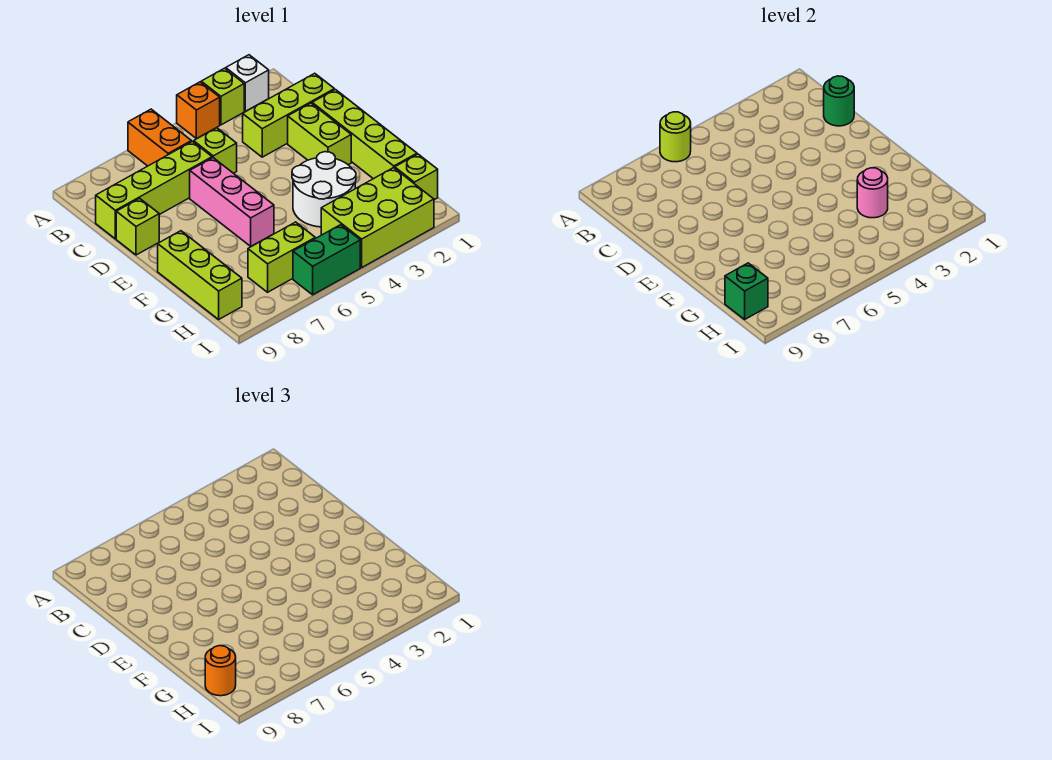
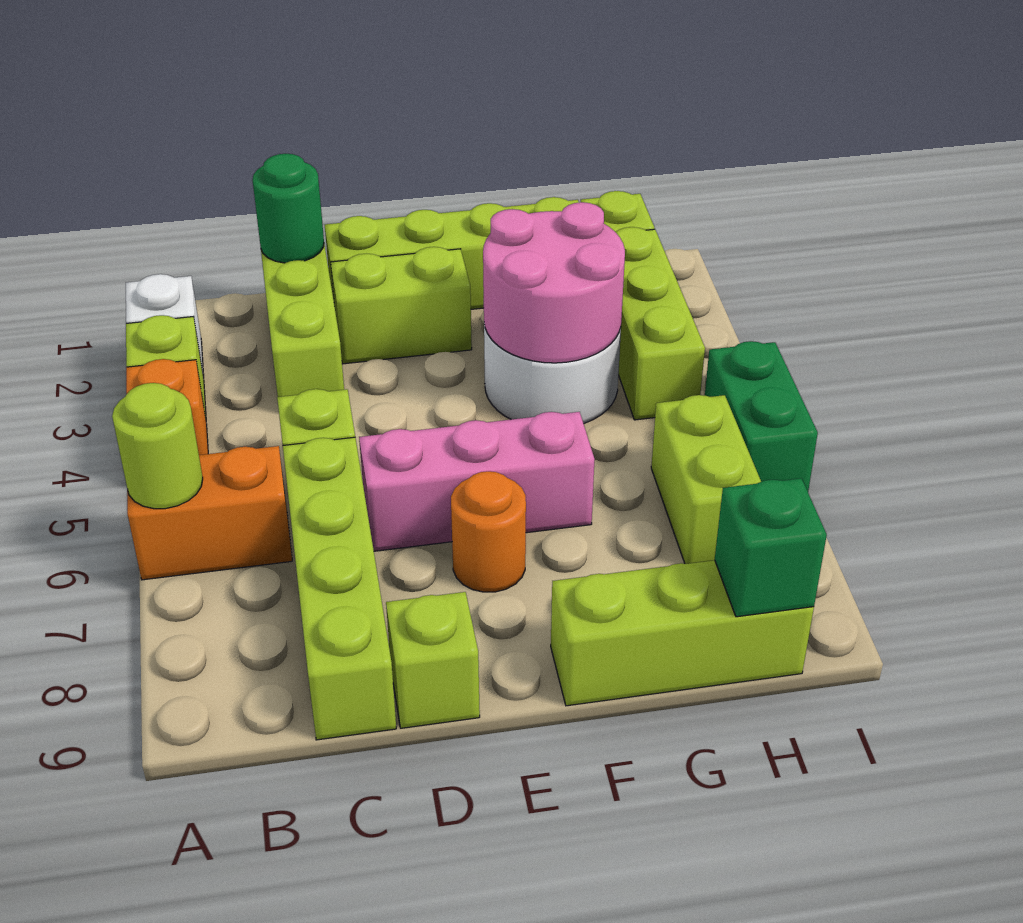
pink round brick G3 level 2 -> pink round brick F3:G4 level 2
lime brick H2:I4 level 1 -> lime brick H2:H4 level 1
orange round brick H9 level 3 -> orange round brick E7 level 1

